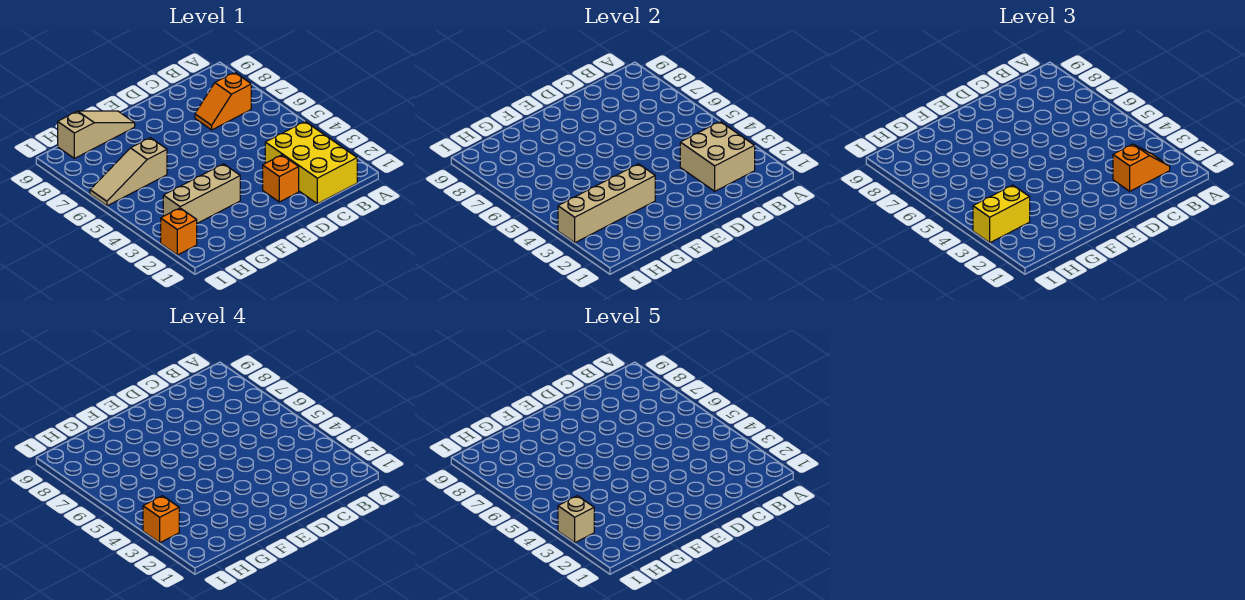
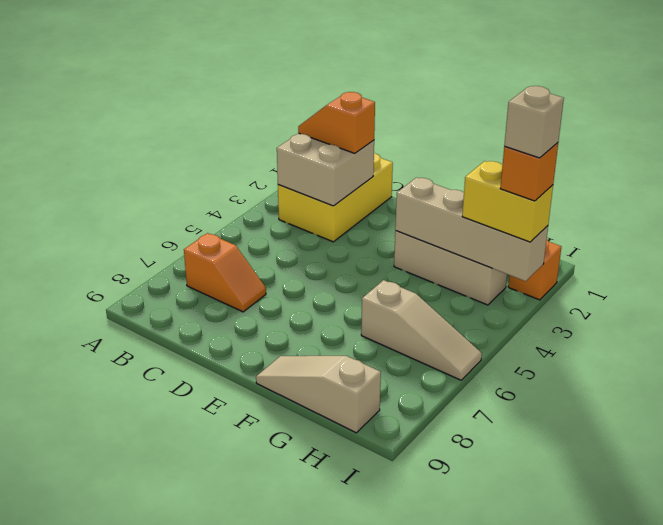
orange brick D2 level 1 -> none

